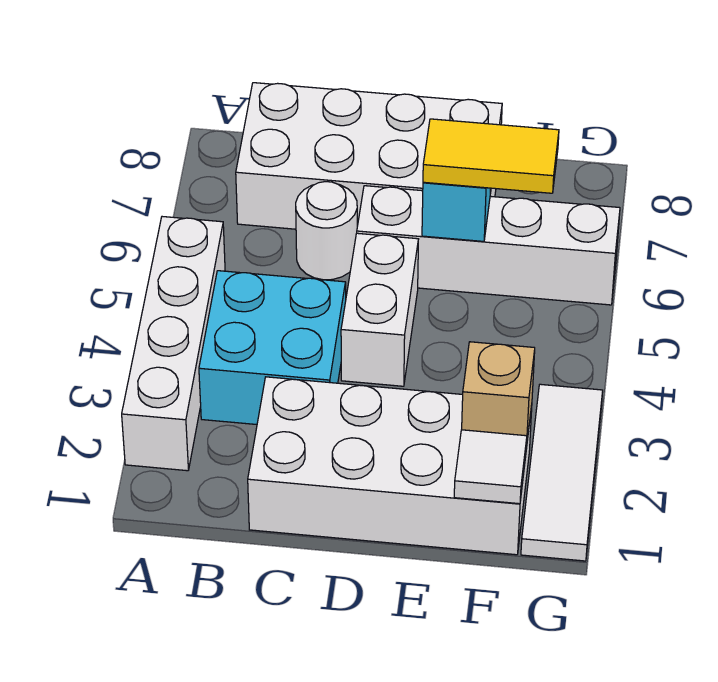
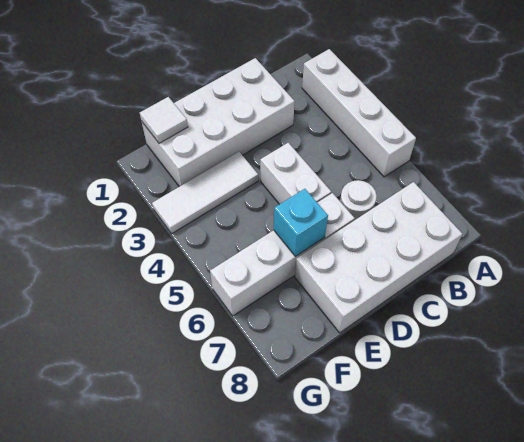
cyan brick B3:C4 level 1 -> none
yellow tile E6:F6 level 3 -> none
tan brick F2 level 2 -> none
white tile G1:G3 level 1 -> white tile E3:G3 level 1

